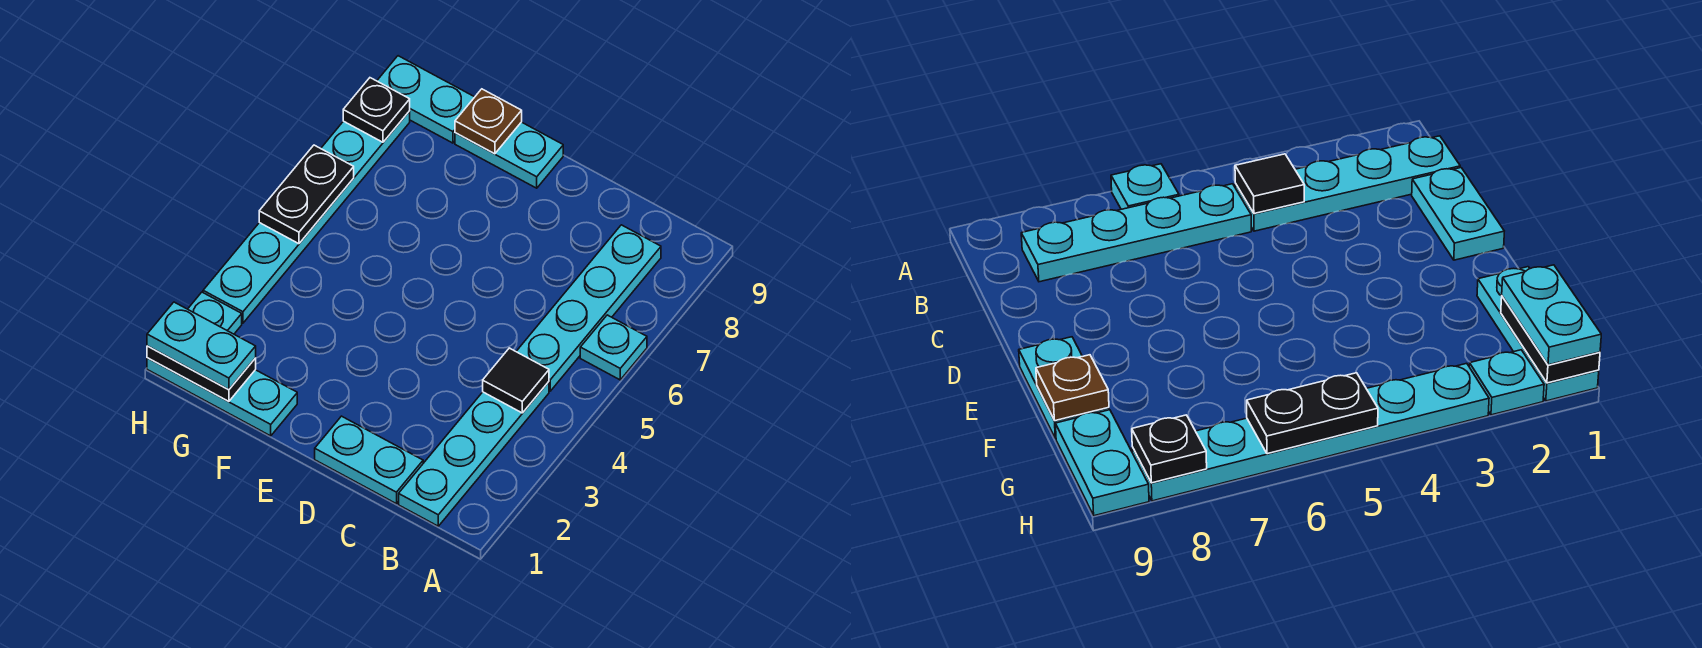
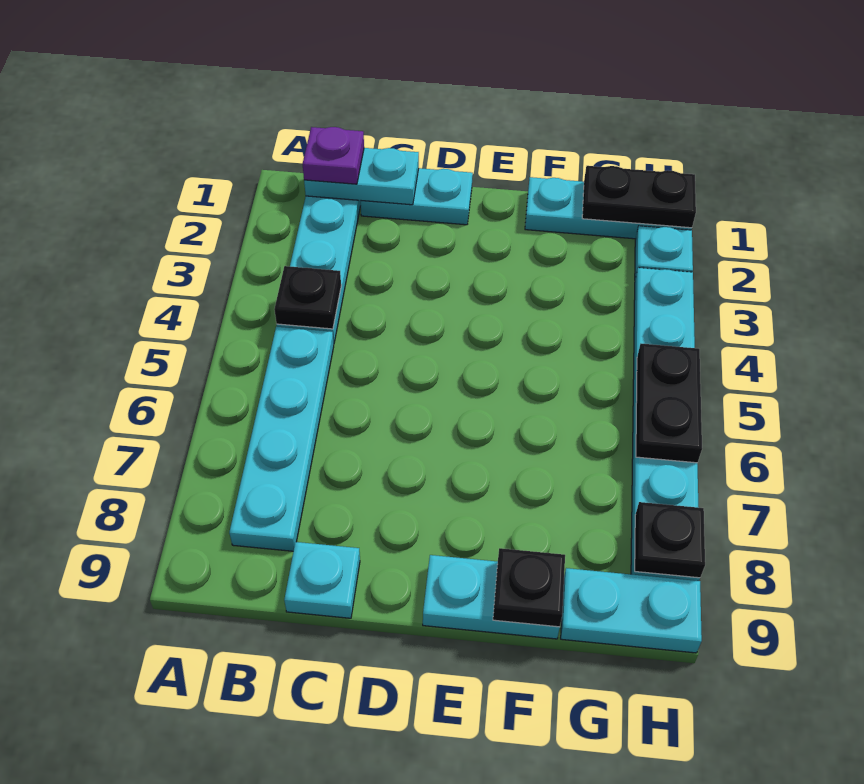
cyan plate A6 level 1 -> cyan plate C9 level 1
none -> purple plate B1 level 3
black tile B4 level 2 -> black plate B4 level 2
brown plate F9 level 2 -> black plate F9 level 2
cyan plate G1:H1 level 3 -> cyan plate B1:C1 level 2

